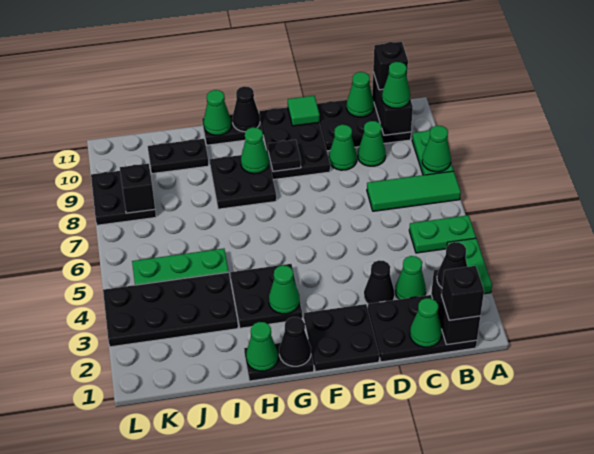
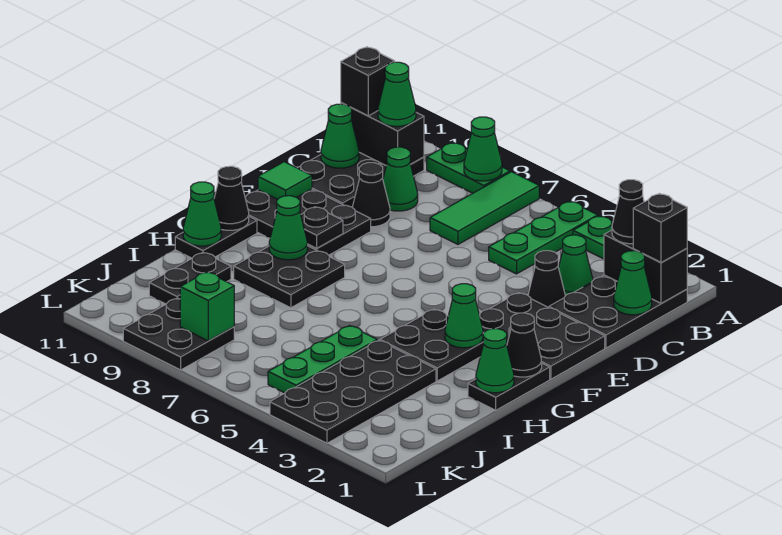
green plate A5:B5 level 1 -> green plate A5:C5 level 1
green cone D9 level 1 -> black cone D9 level 1
black plate E1:F2 level 1 -> black plate E1:F3 level 1
black brick K8 level 2 -> green brick K8 level 2

